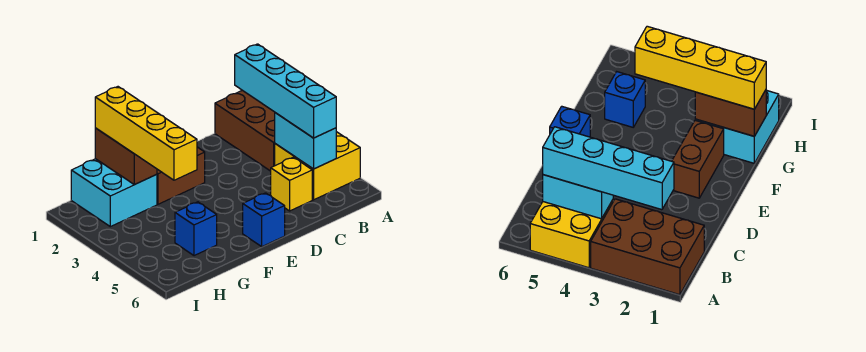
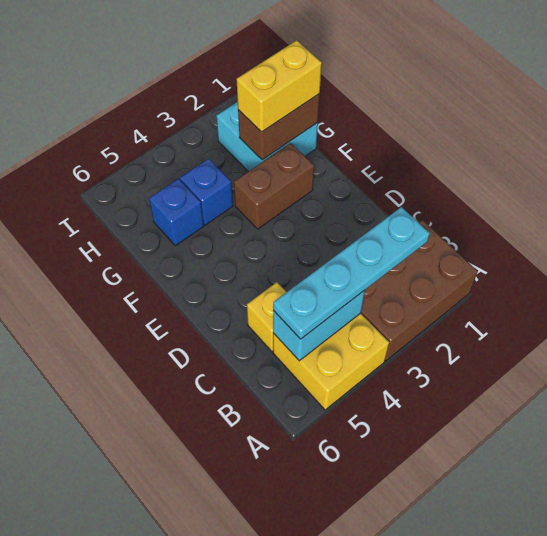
cyan brick B2:B5 level 3 -> cyan plate B2:B5 level 3
brown brick E2:F2 level 1 -> brown brick F2:F3 level 1
blue brick E6 level 1 -> blue brick G4 level 1
yellow brick G1:G4 level 3 -> yellow brick G1:G2 level 3

